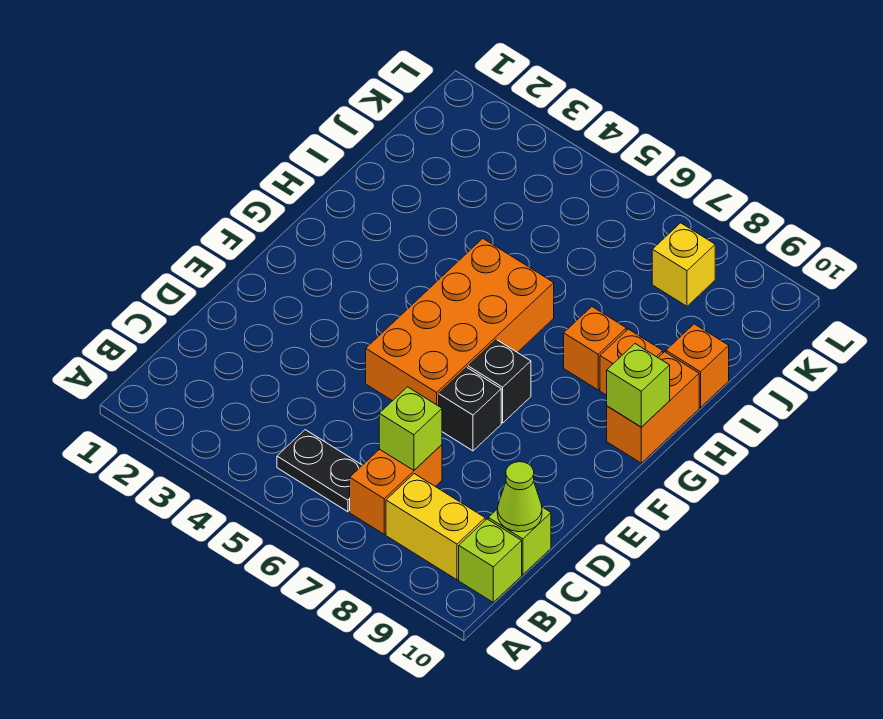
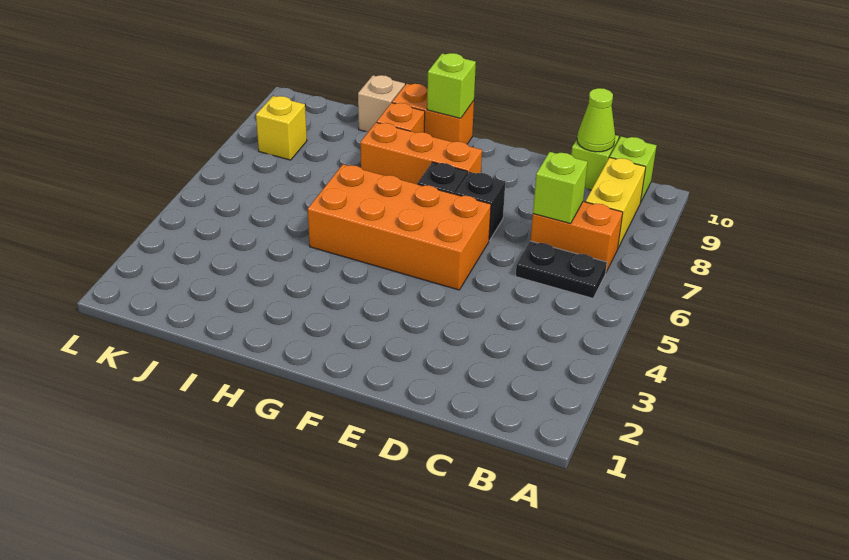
black plate B5:B6 level 1 -> black plate B6:C6 level 1
orange brick H8 level 1 -> orange brick F8:H8 level 1
orange brick I10 level 1 -> tan brick I10 level 1

